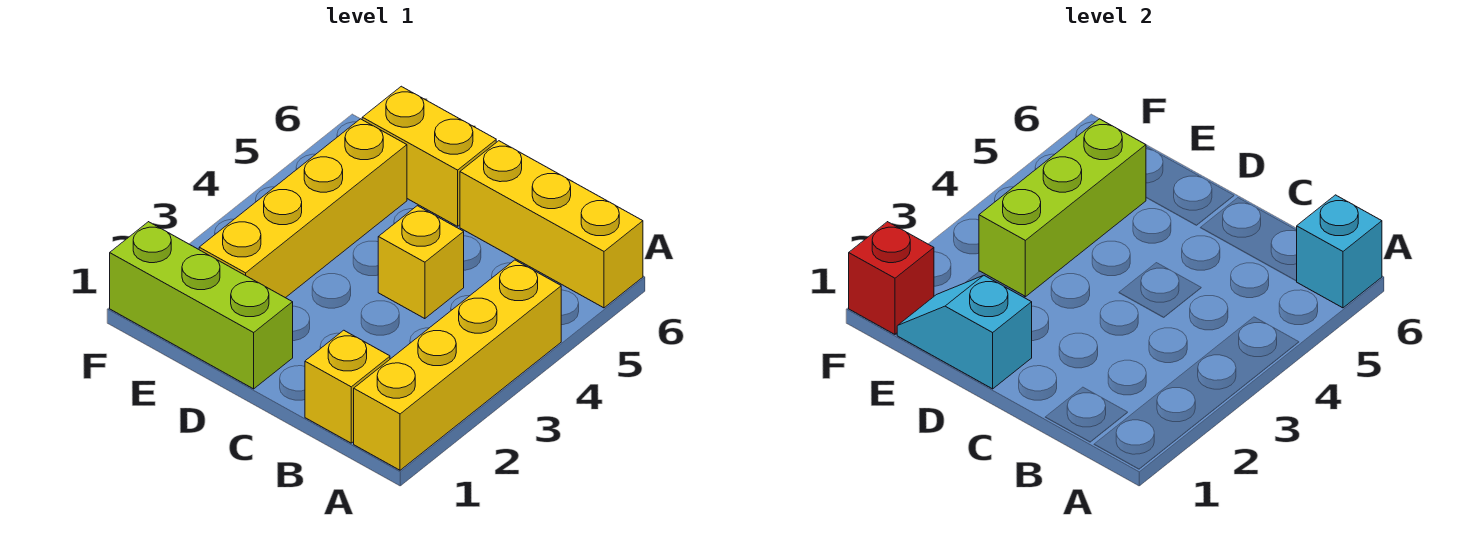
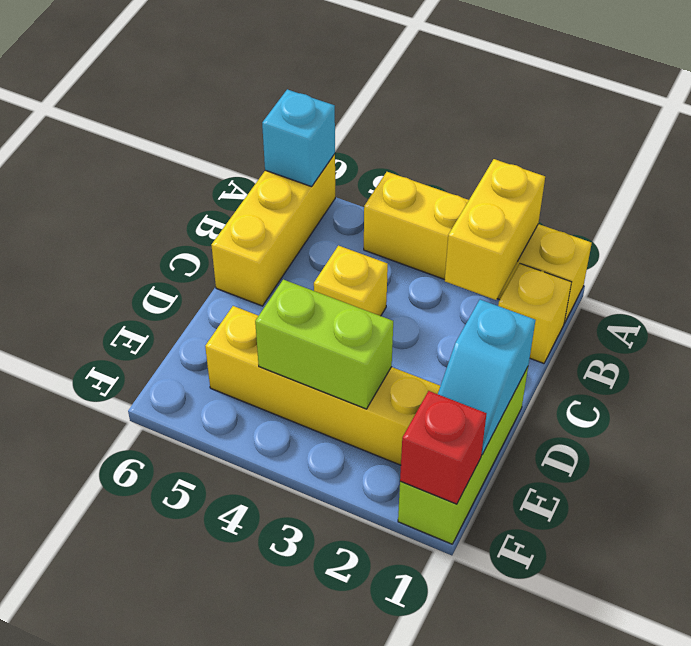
yellow brick D6:E6 level 1 -> yellow brick A2:B2 level 2
lime brick E3:E5 level 2 -> lime brick E3:E4 level 2

